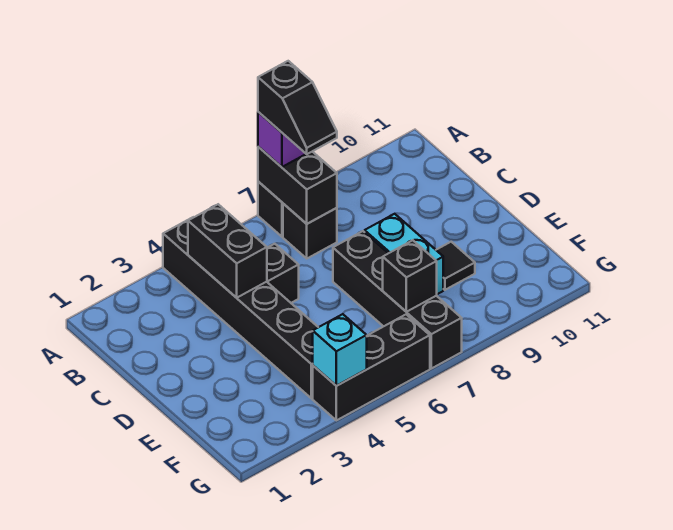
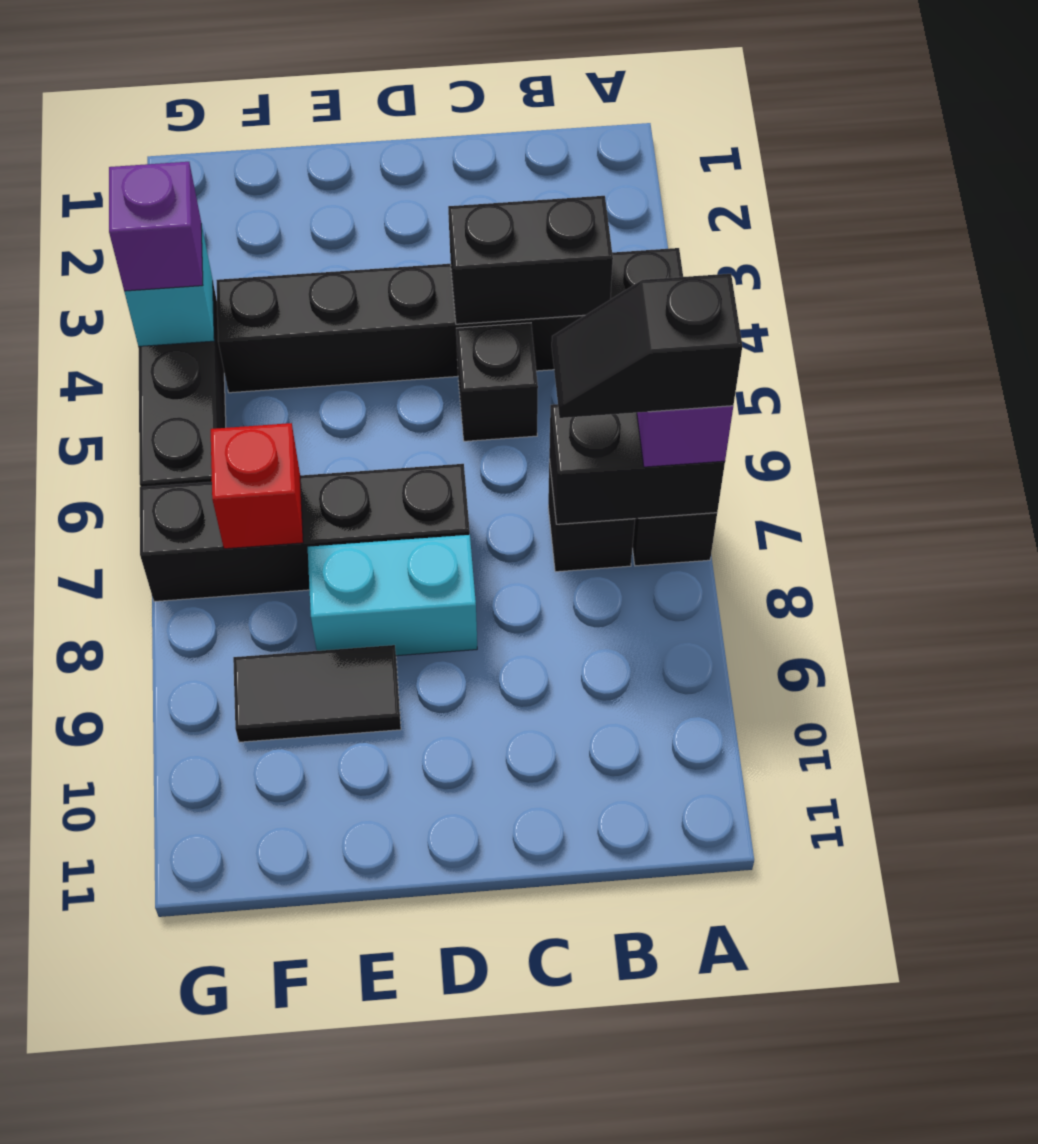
black tile E9 level 1 -> black tile E9:F9 level 1
black brick F7 level 2 -> red brick F7 level 2
none -> purple brick G4 level 3

